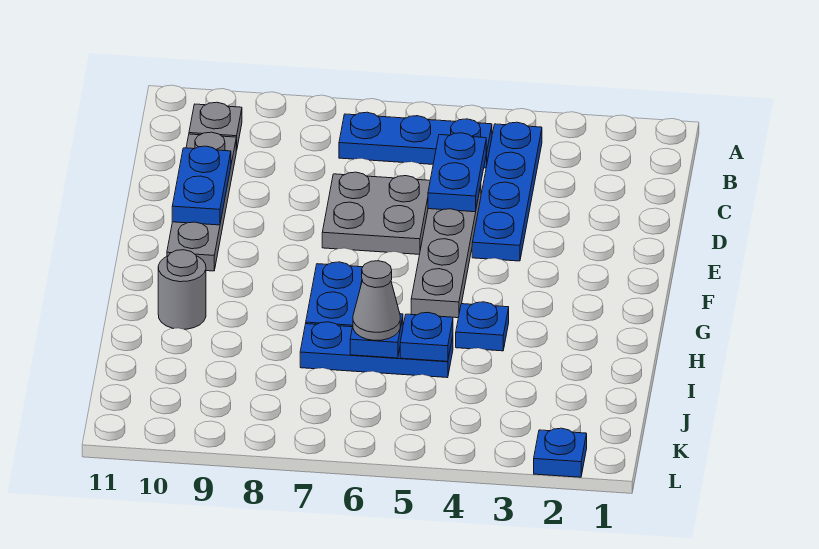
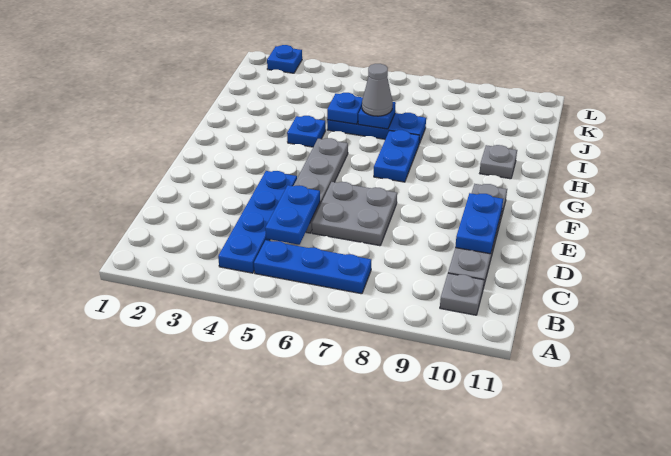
grey round brick H10 level 1 -> grey plate H10 level 1

